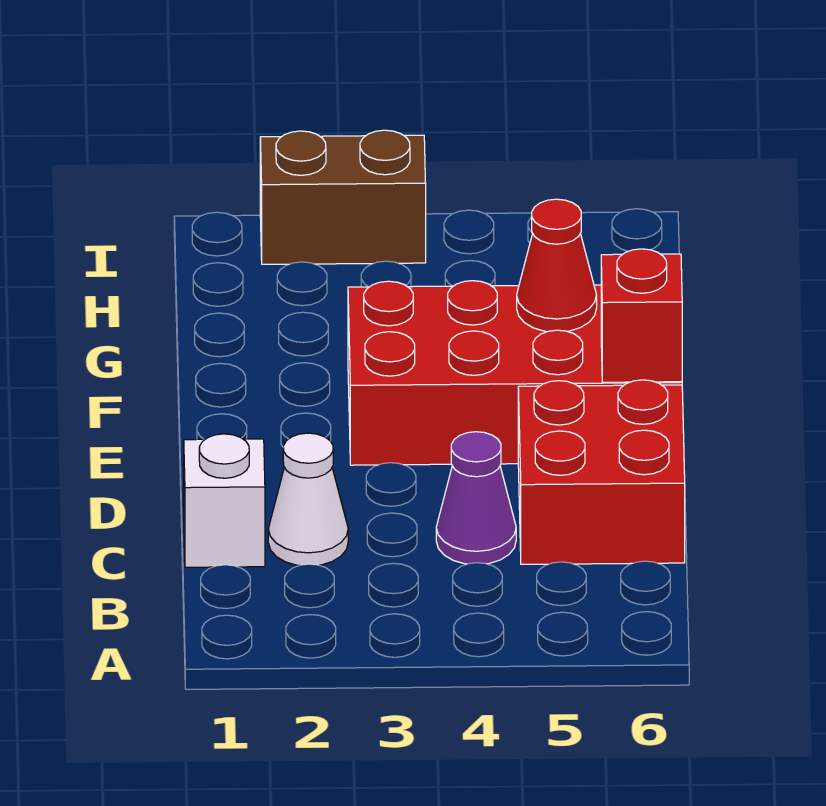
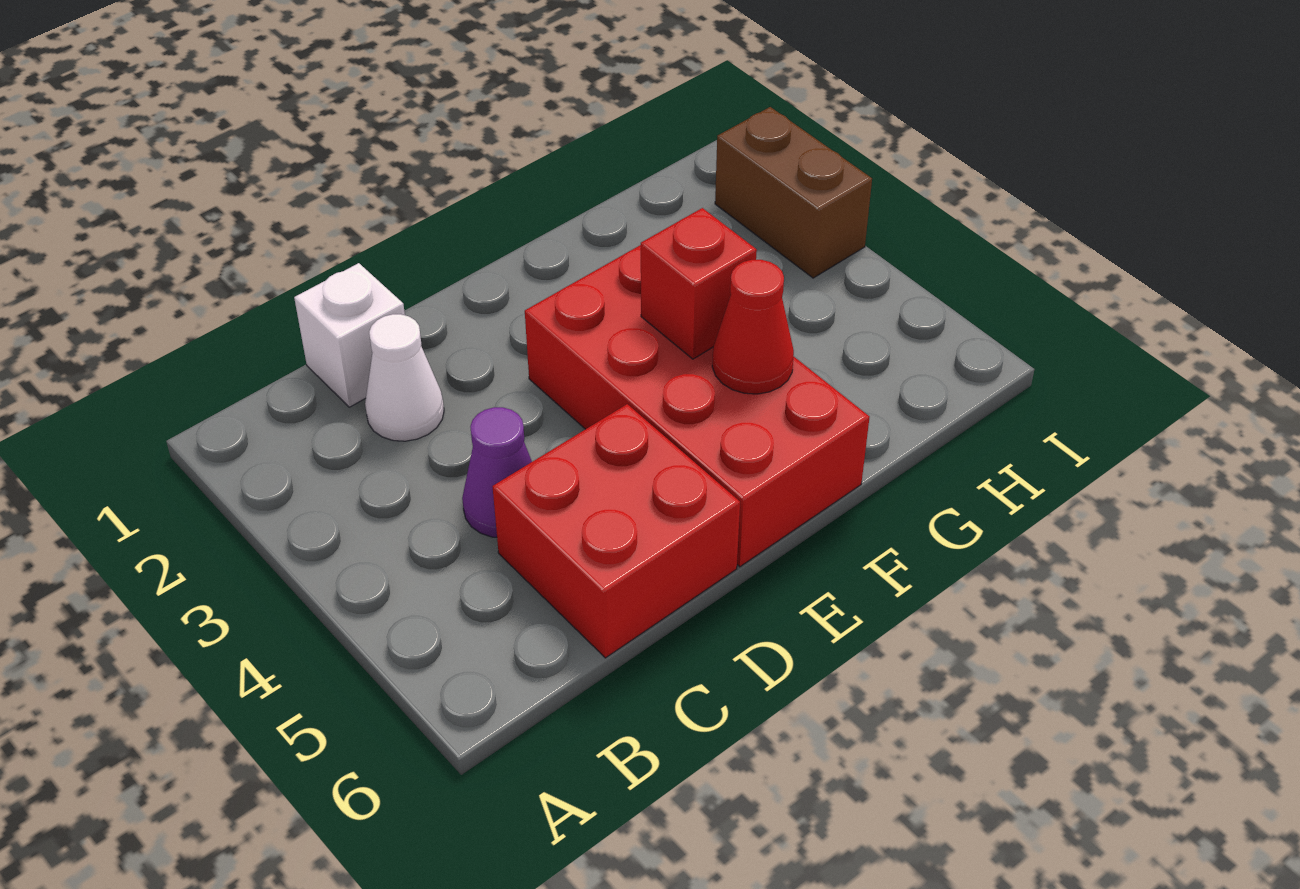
red brick E6 level 2 -> red brick F4 level 2

